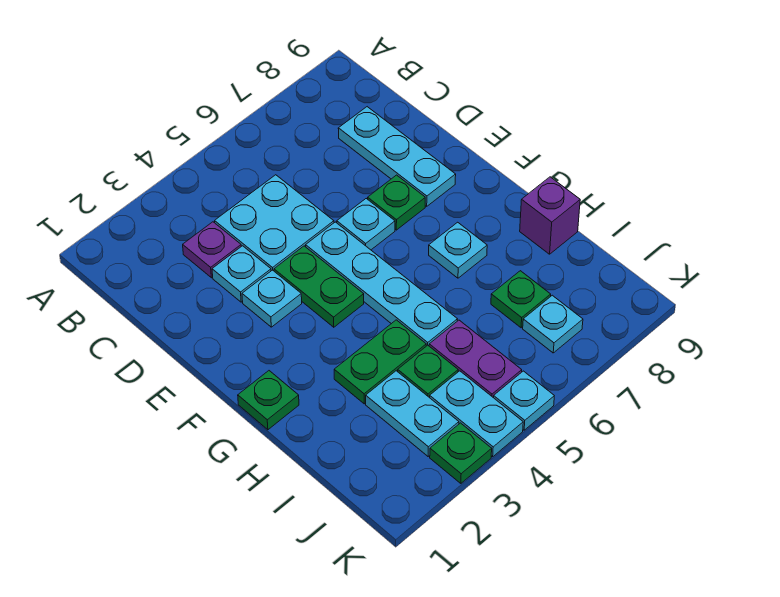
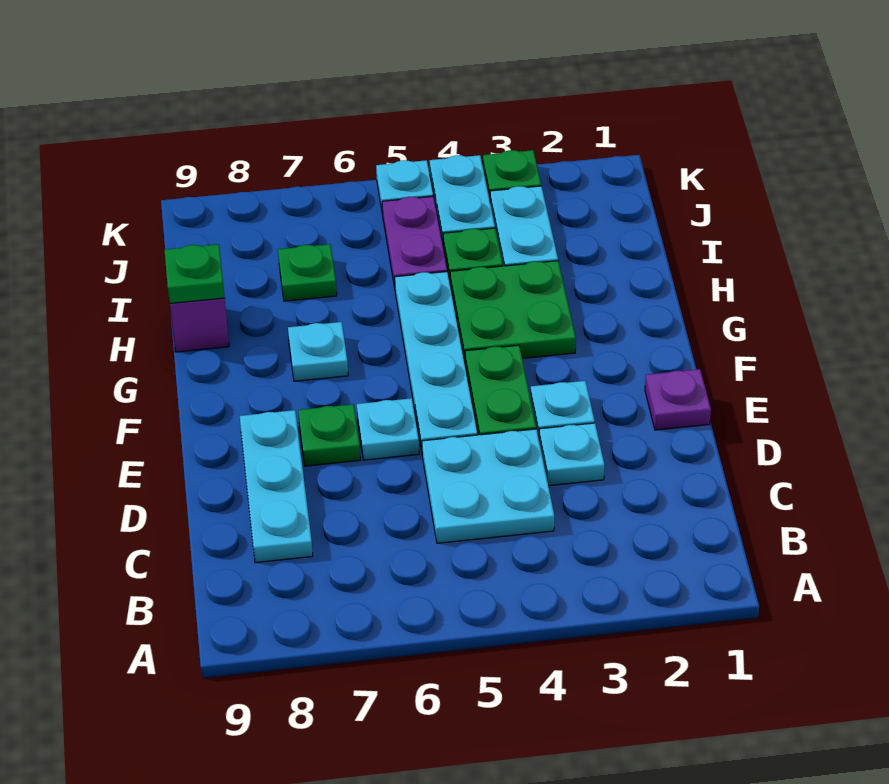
purple plate C3 level 1 -> purple plate E1 level 1
green plate G1 level 1 -> green plate H9 level 2
green plate H3:H4 level 1 -> green plate G3:H4 level 1
cyan plate J7 level 1 -> none

